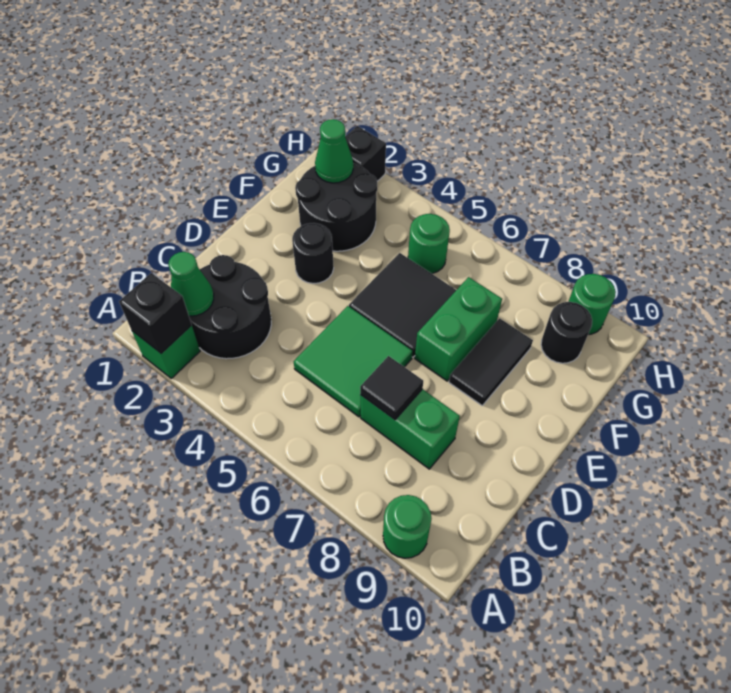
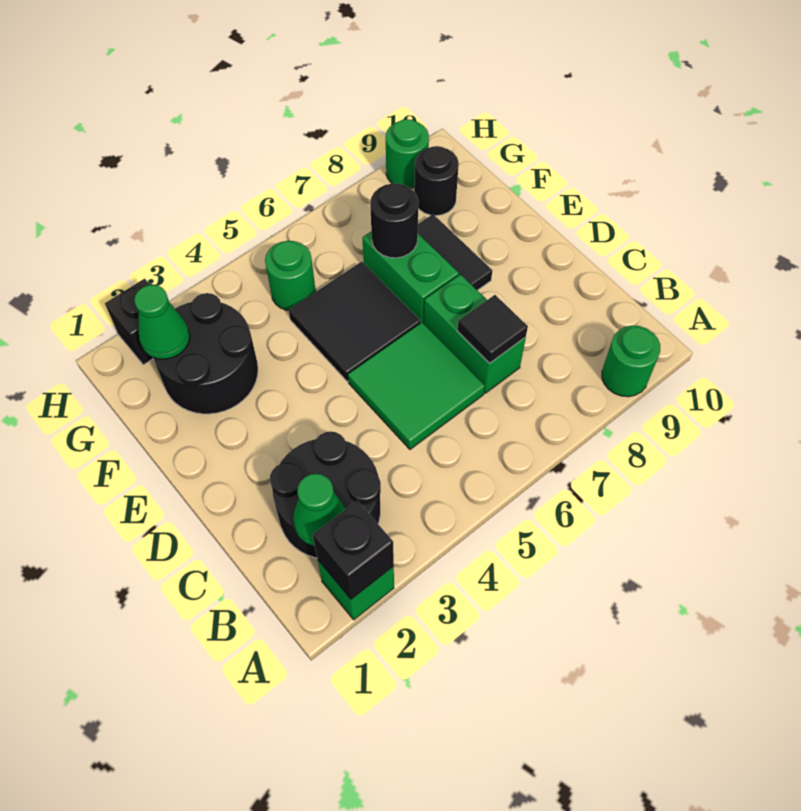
green brick C7:C8 level 1 -> green brick C7:D7 level 1
black round brick E3 level 1 -> black round brick F7 level 2

